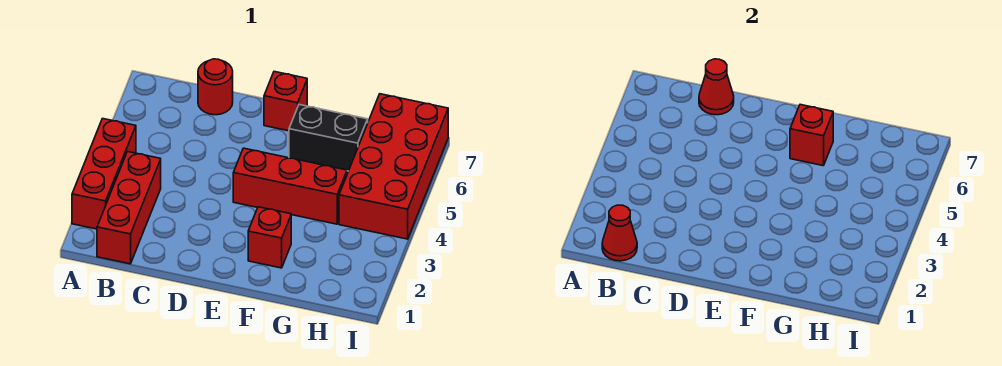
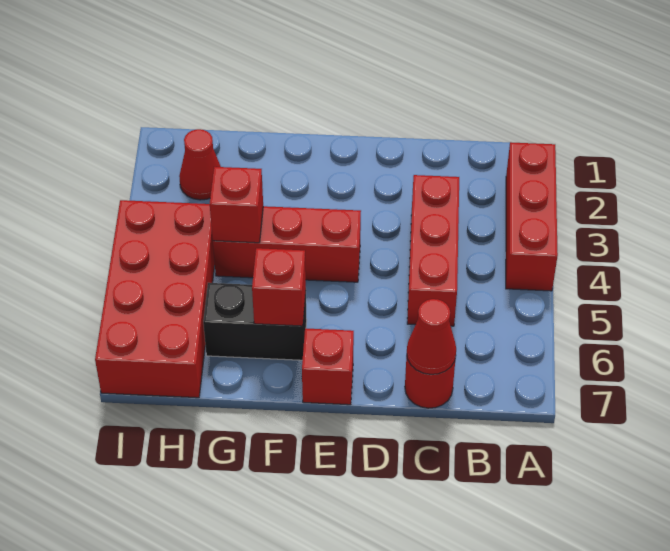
red brick B1:B3 level 1 -> red brick C3:C5 level 1
red cone B1 level 2 -> red cone H2 level 1
red brick F2 level 1 -> red brick G4 level 2

